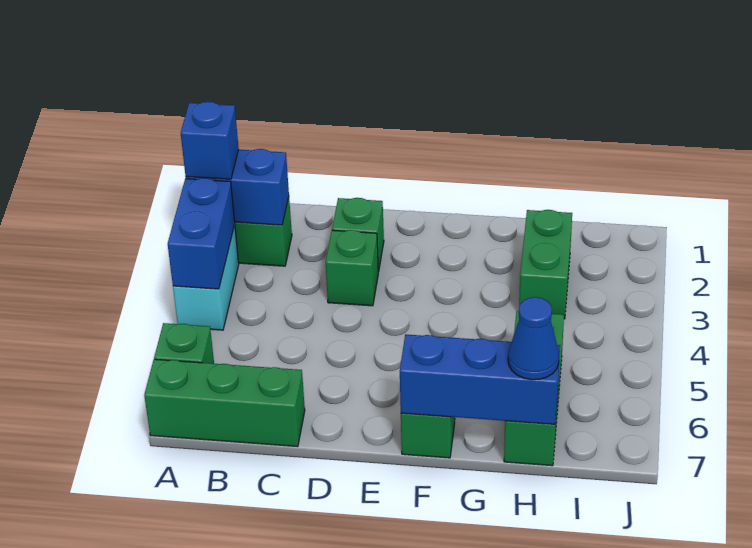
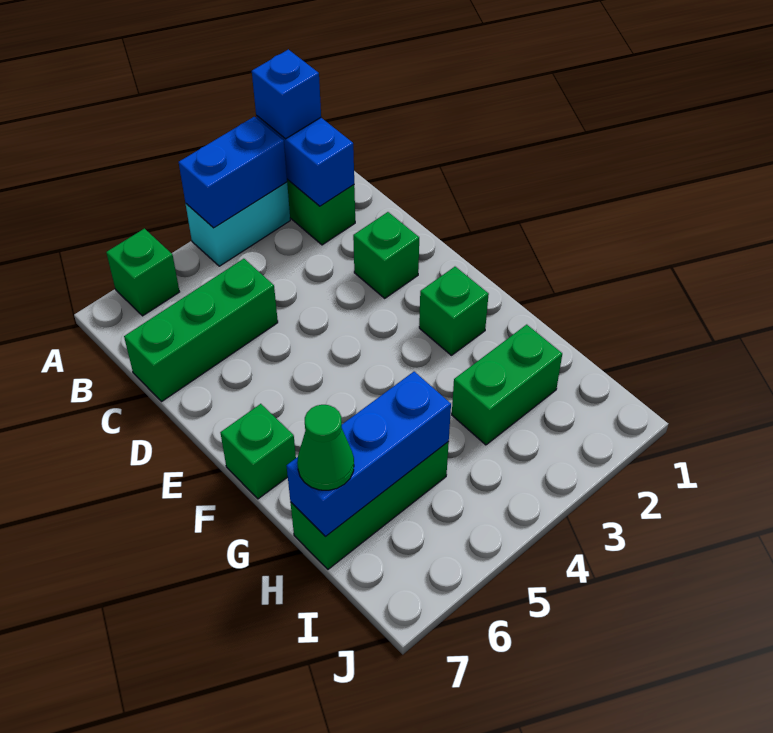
green brick A7:C7 level 1 -> green brick C5:C7 level 1
green brick D3 level 1 -> green brick F2 level 1
blue brick F7:H7 level 2 -> blue brick H5:H7 level 2
blue cone H7 level 3 -> green cone H7 level 3

